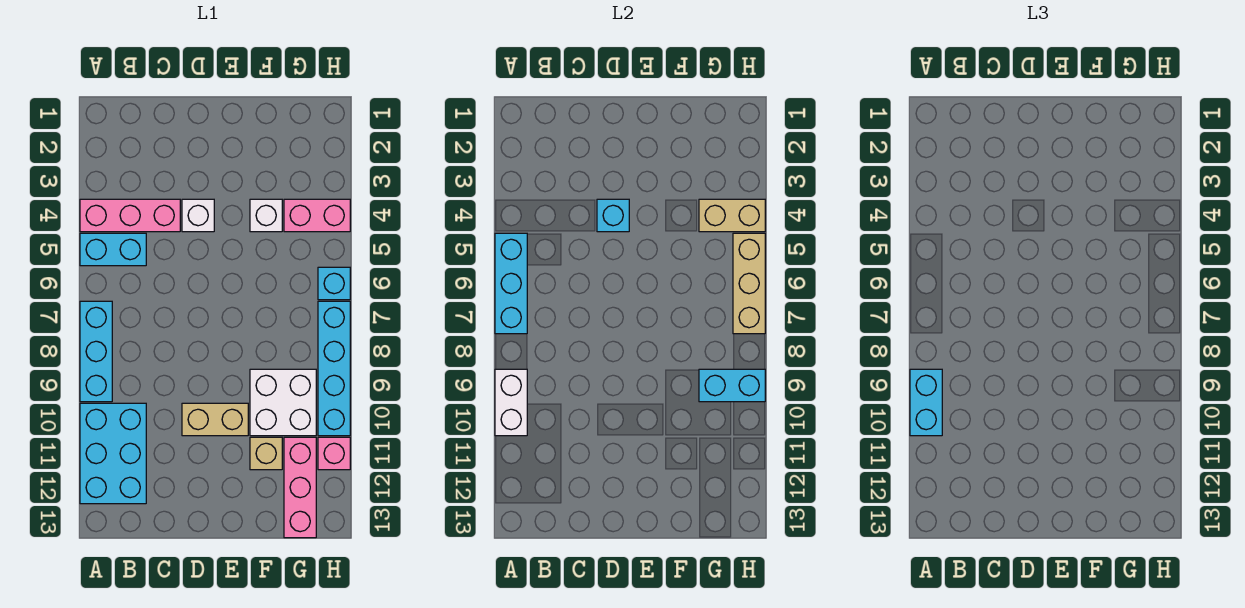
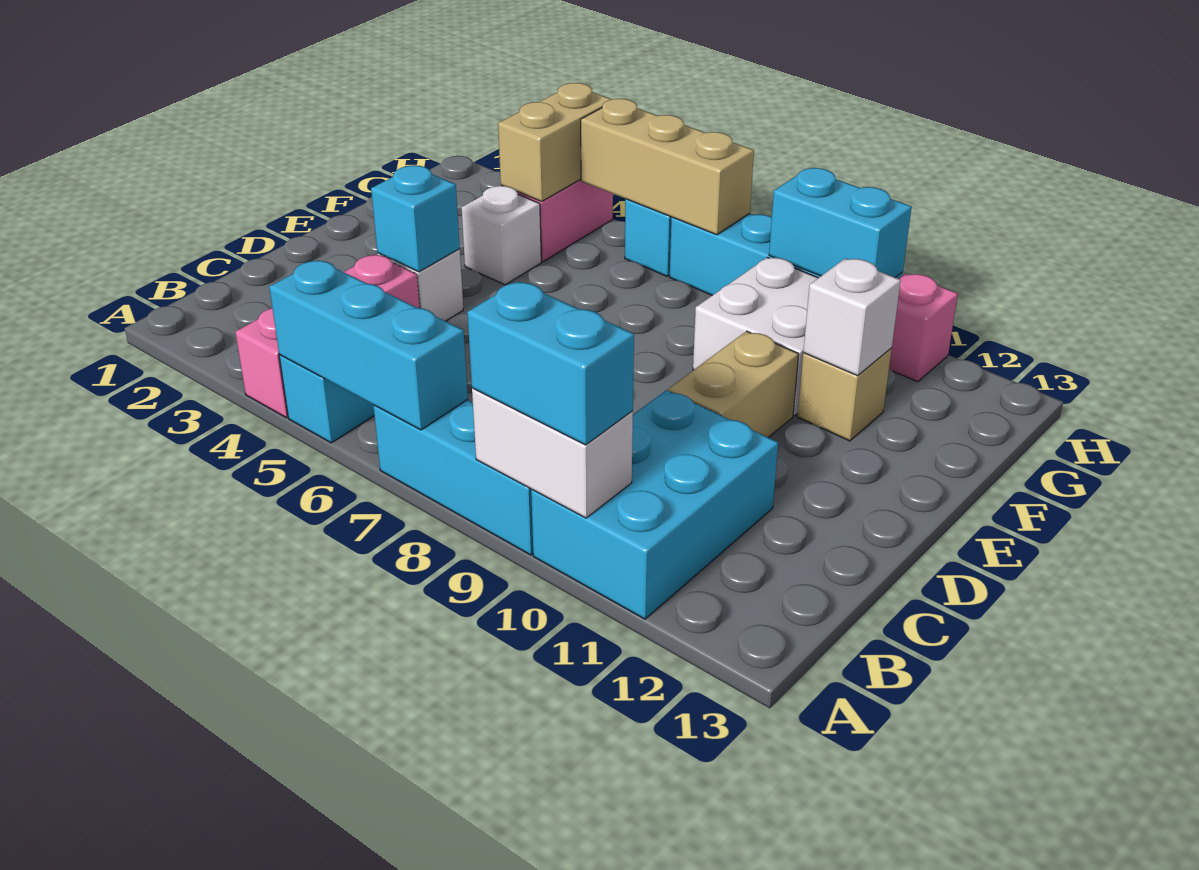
cyan brick A10:B12 level 1 -> cyan brick A10:C11 level 1
none -> white brick F11 level 2
cyan brick G9:H9 level 2 -> cyan brick H9:H10 level 2
pink brick G11:G13 level 1 -> none

